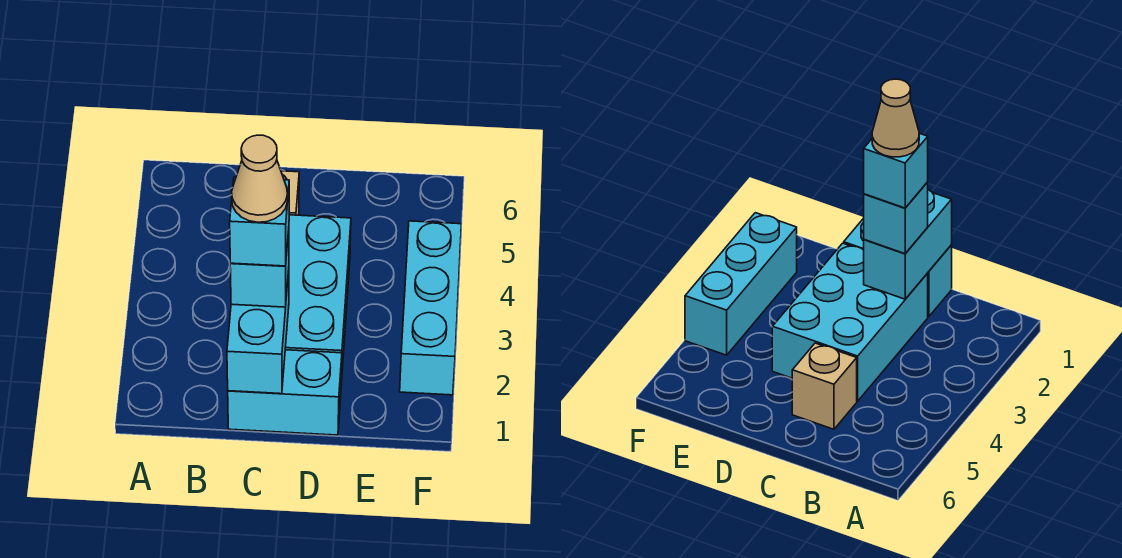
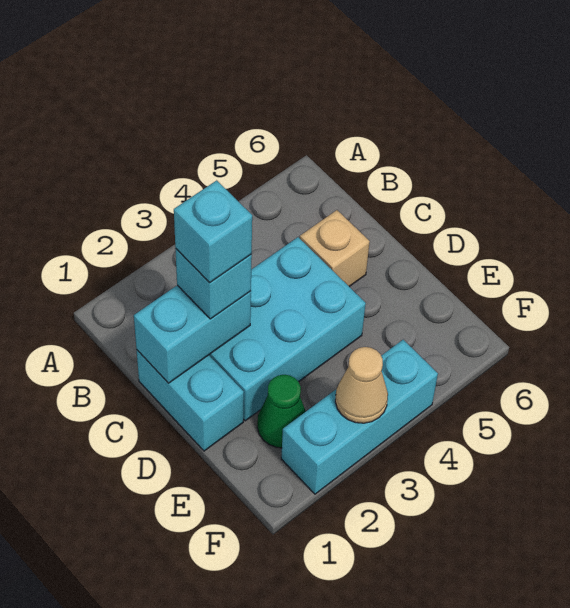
tan cone C2 level 5 -> tan cone F3 level 2
none -> green cone E2 level 1

